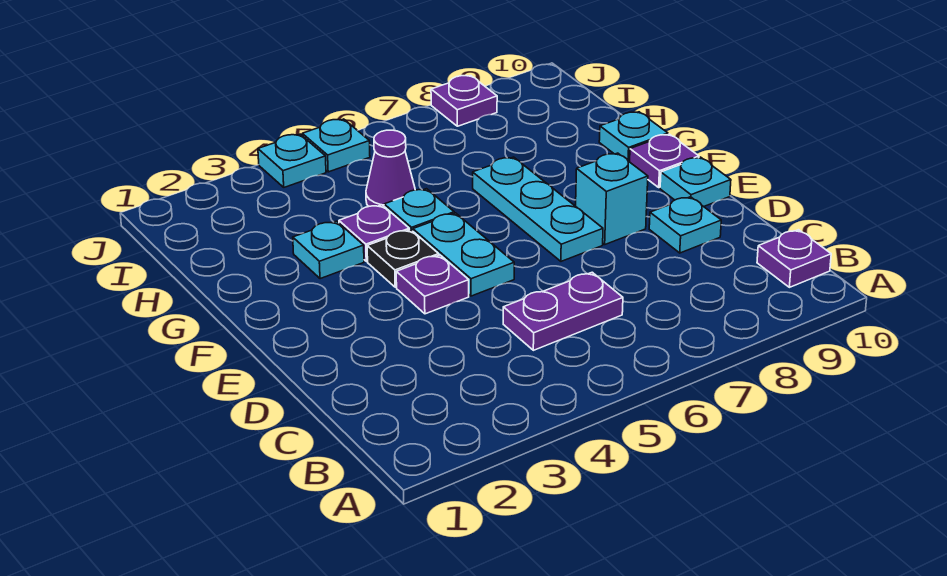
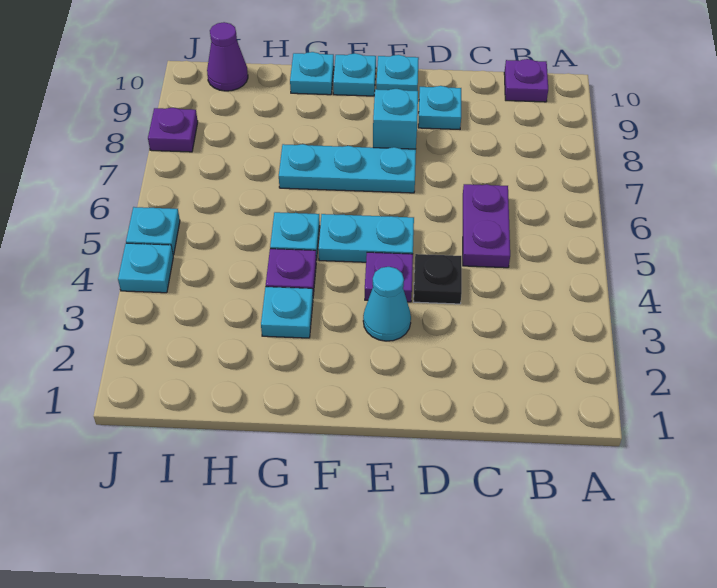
none -> cyan cone E3 level 1
black plate F4 level 1 -> black plate D4 level 1
purple plate F10 level 1 -> cyan plate F10 level 1
purple cone H5 level 1 -> purple cone I10 level 1

